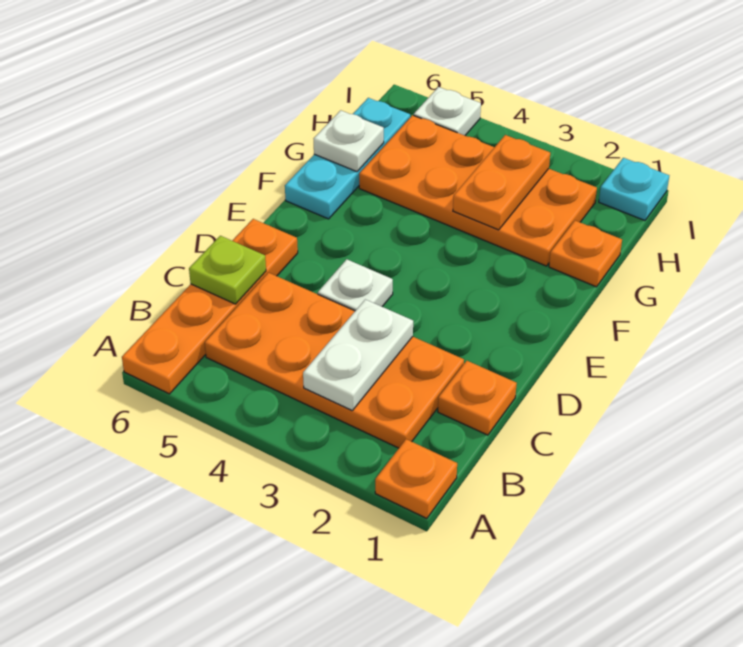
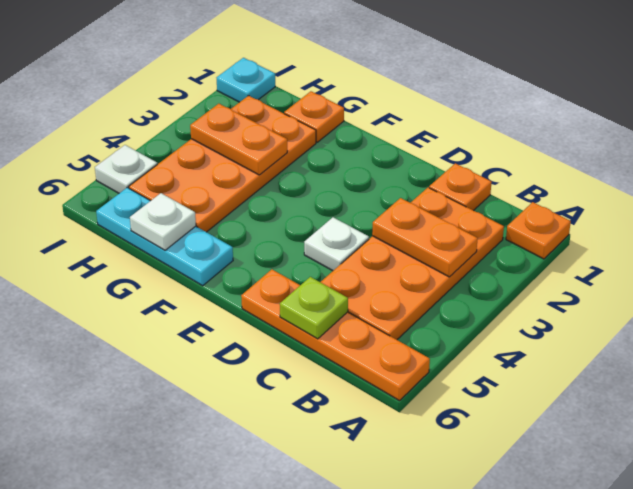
white plate B3:C3 level 2 -> orange plate B3:C3 level 2

